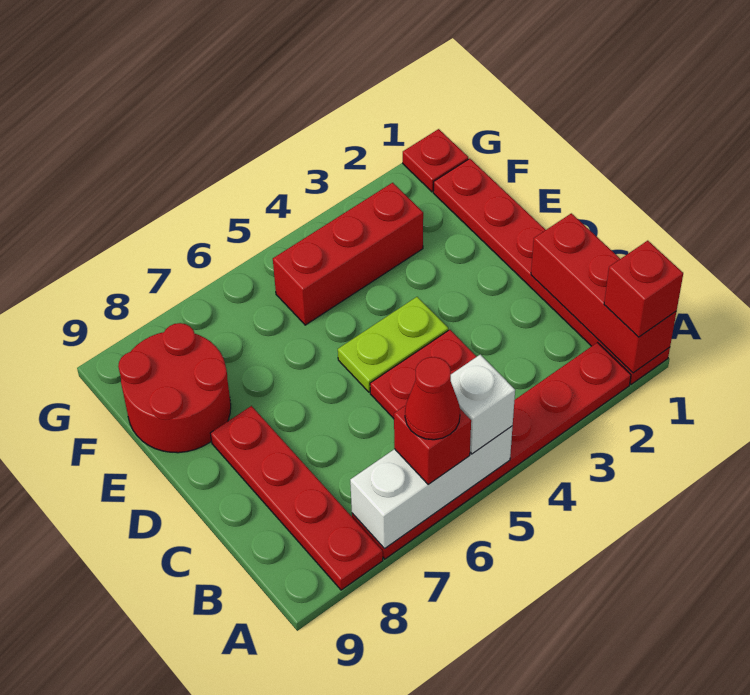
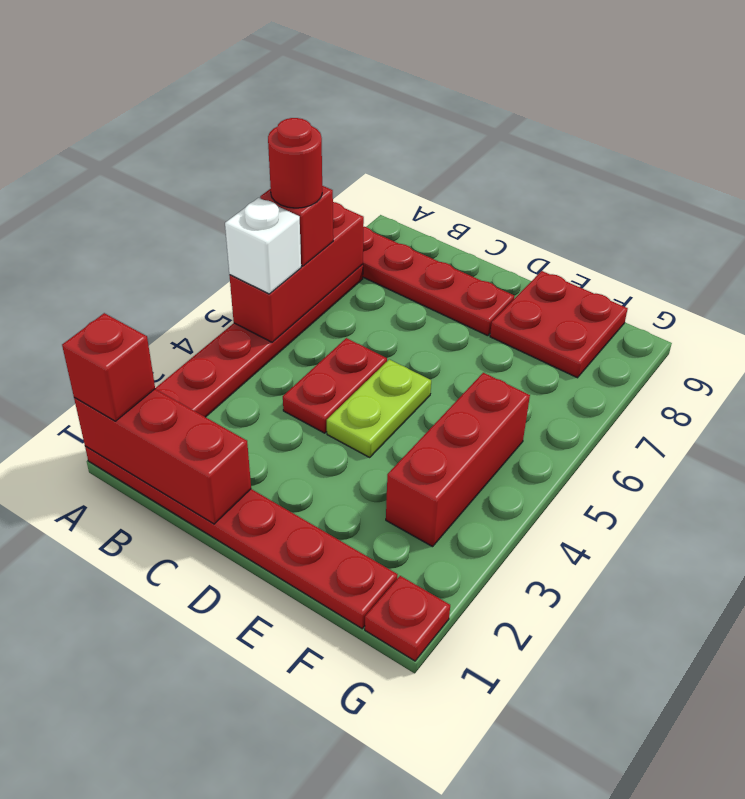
white brick A5:A7 level 2 -> red brick A5:A7 level 2
red cone A6 level 4 -> red round brick A6 level 4
red round brick E8:F9 level 1 -> red plate E8:F9 level 1

